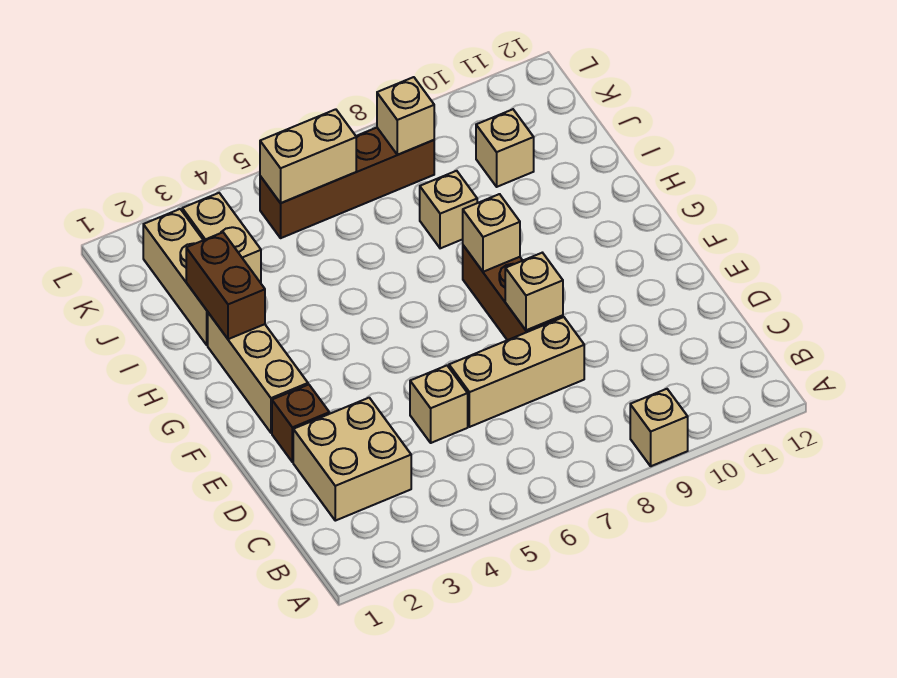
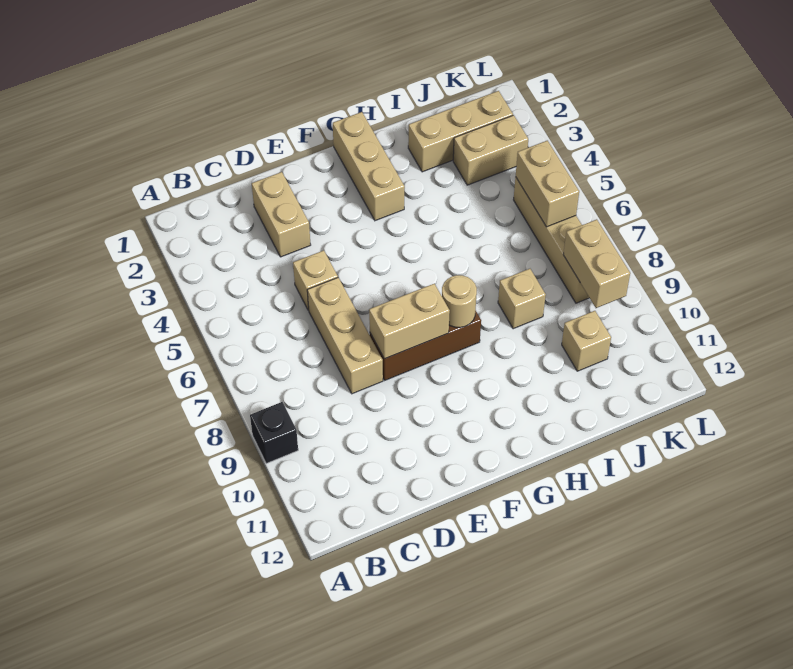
tan brick A9 level 1 -> black brick A9 level 1
tan brick C2:D3 level 1 -> tan brick D2:D3 level 1
brown brick E2 level 1 -> none
tan brick E8 level 2 -> tan brick E8:F8 level 2
tan brick F2:H2 level 1 -> tan brick G1:G3 level 1
tan brick G8 level 2 -> tan round brick G8 level 2
brown brick H2:I2 level 2 -> none
brown brick K5:K8 level 1 -> tan brick K5:K8 level 1
tan brick K8 level 2 -> tan brick K8:K9 level 2

